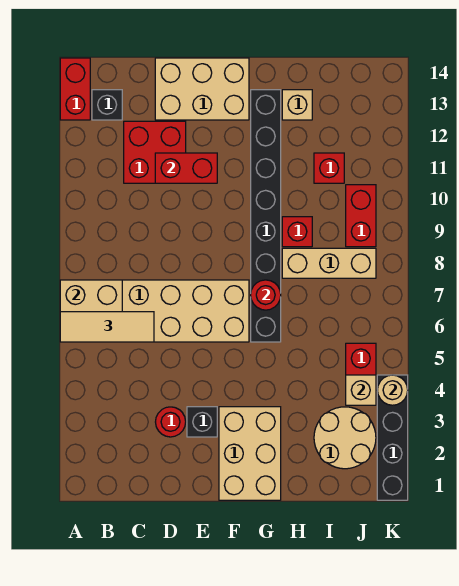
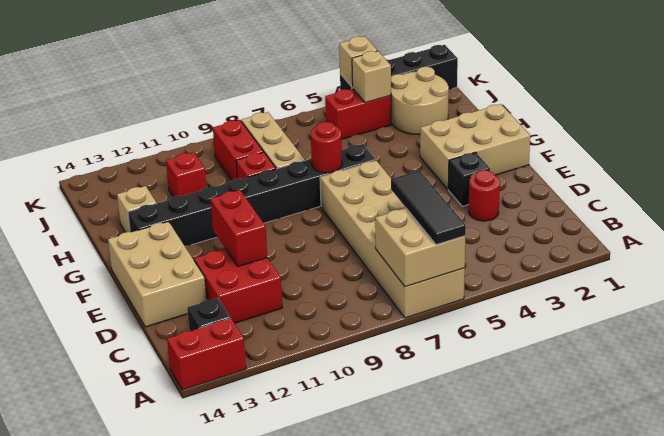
tan tile A6:C6 level 3 -> black tile A6:C6 level 3
red brick J9:J10 level 1 -> red brick I9:J9 level 1
tan round brick K4 level 2 -> tan brick K4 level 2

